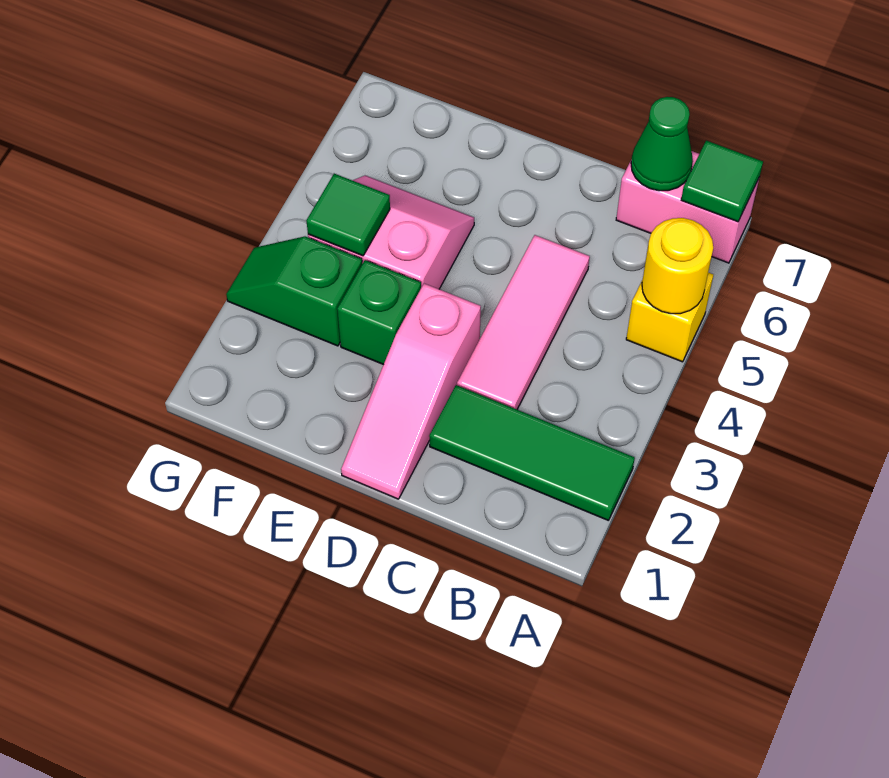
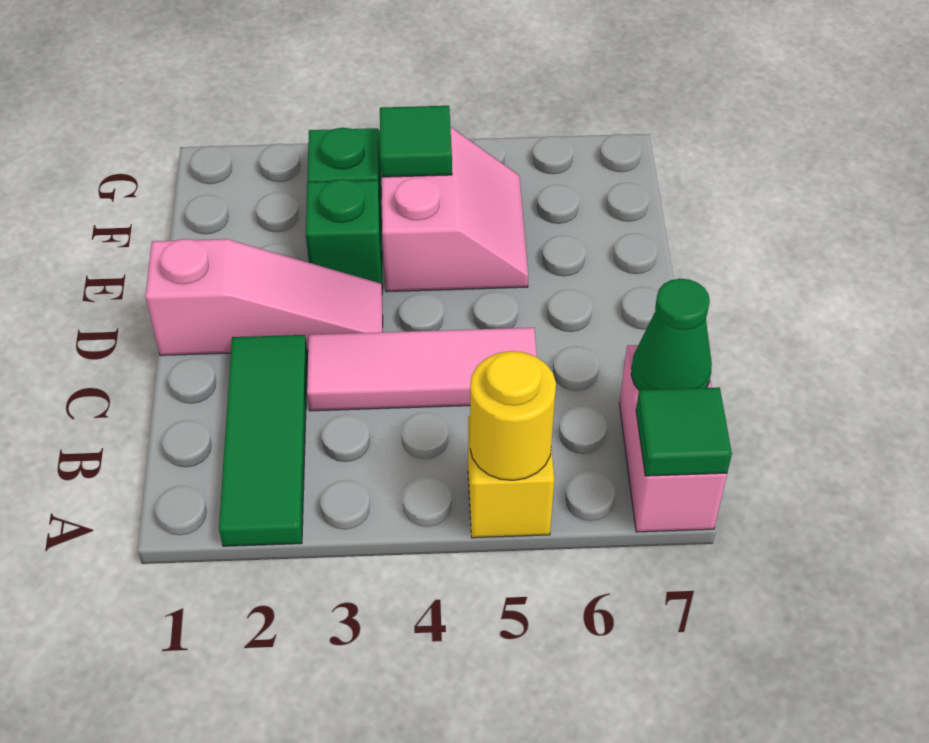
pink slope D1:D3 level 1 top 3 -> pink slope D1:D3 level 1 top 1

